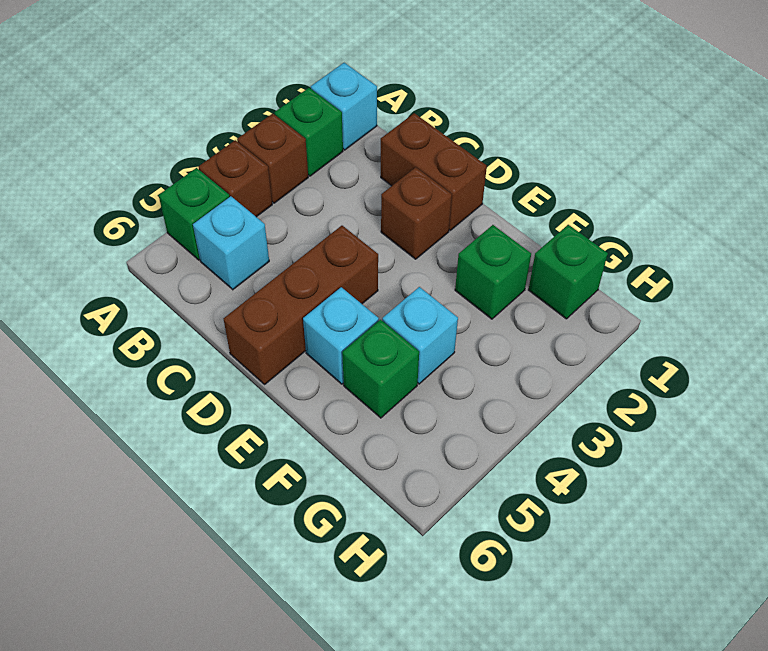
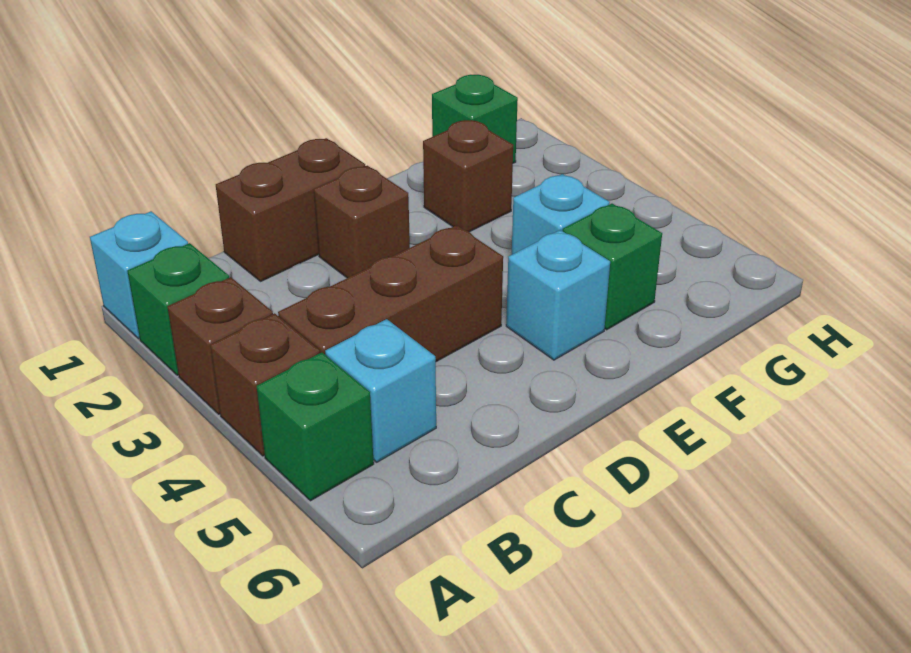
brown brick D4:D6 level 1 -> brown brick B4:D4 level 1
green brick F2 level 1 -> brown brick F2 level 1

